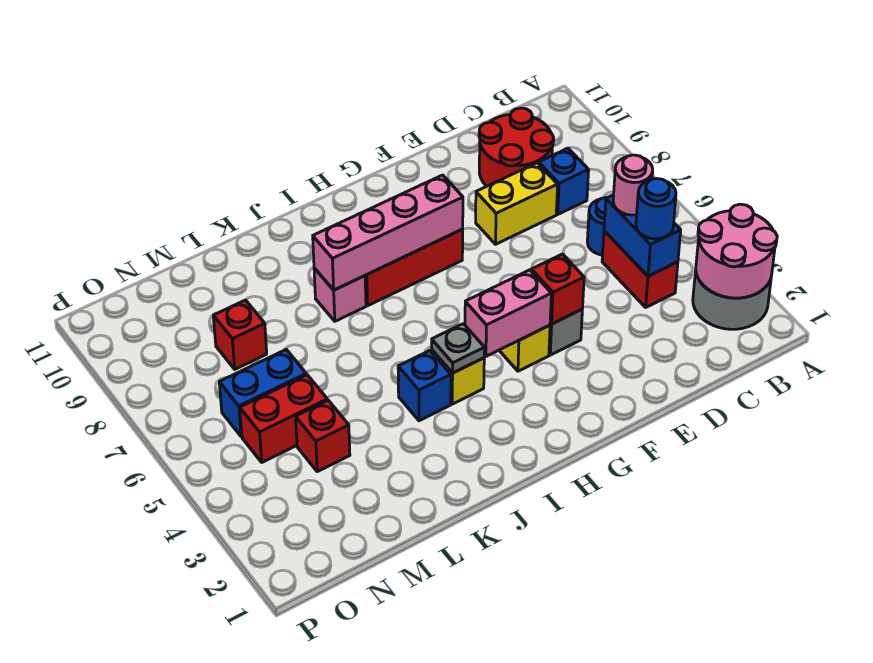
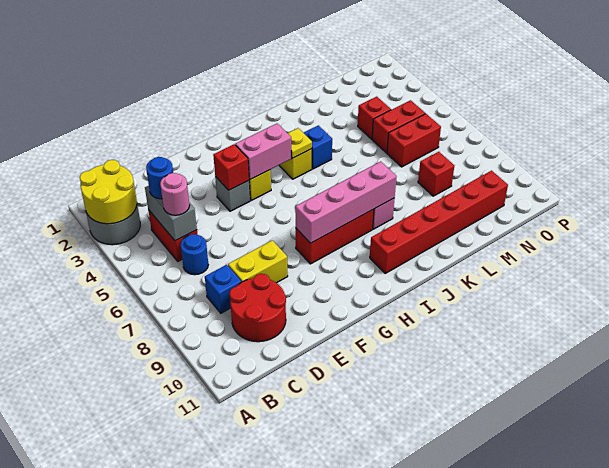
pink round brick A2:B3 level 2 -> yellow round brick A2:B3 level 2
blue brick C4:C5 level 2 -> grey brick C4:C5 level 2
grey plate I4 level 2 -> yellow plate I4 level 2
none -> red brick I10:N10 level 1
blue brick M6:N6 level 1 -> red brick M6:N6 level 1

